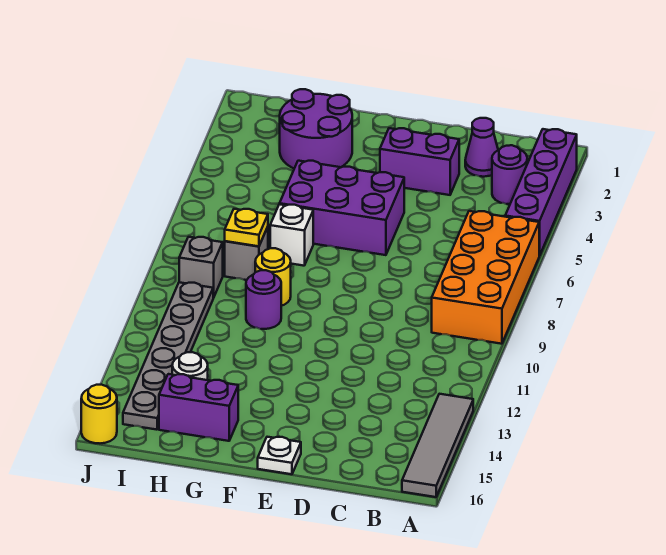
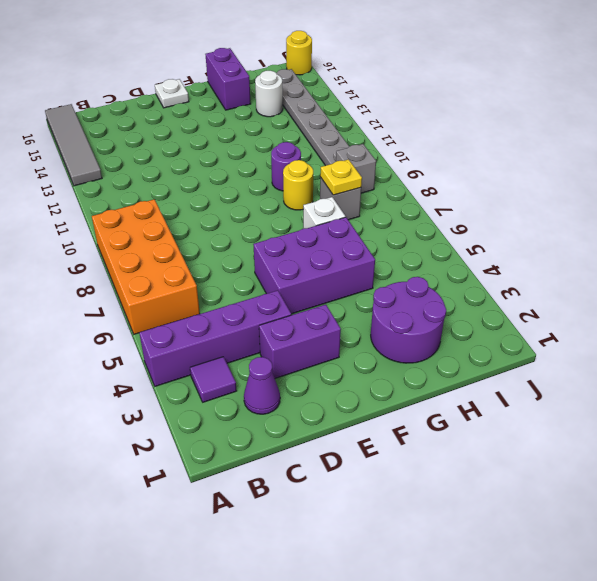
purple brick A2:A5 level 1 -> purple brick A4:D4 level 1
purple round brick B3 level 1 -> purple tile B3 level 1
purple brick G15:H15 level 1 -> purple brick G15:G16 level 1

